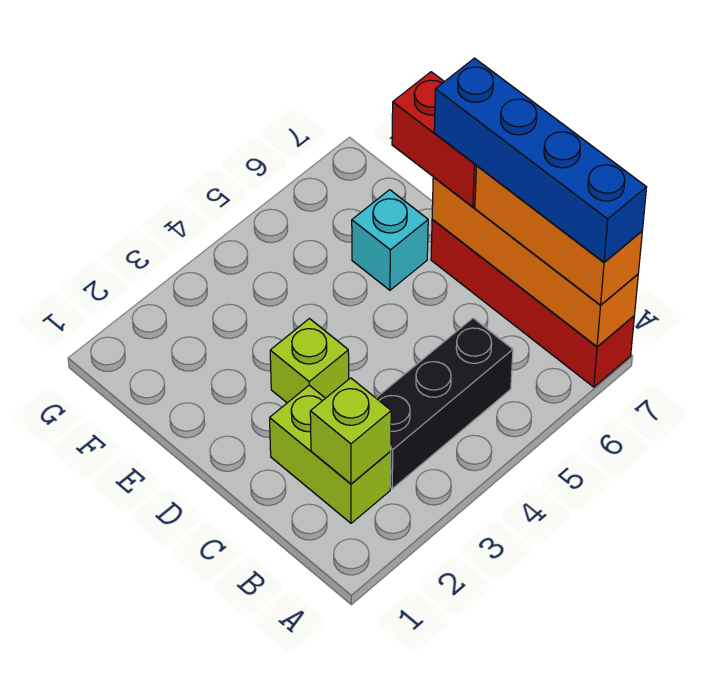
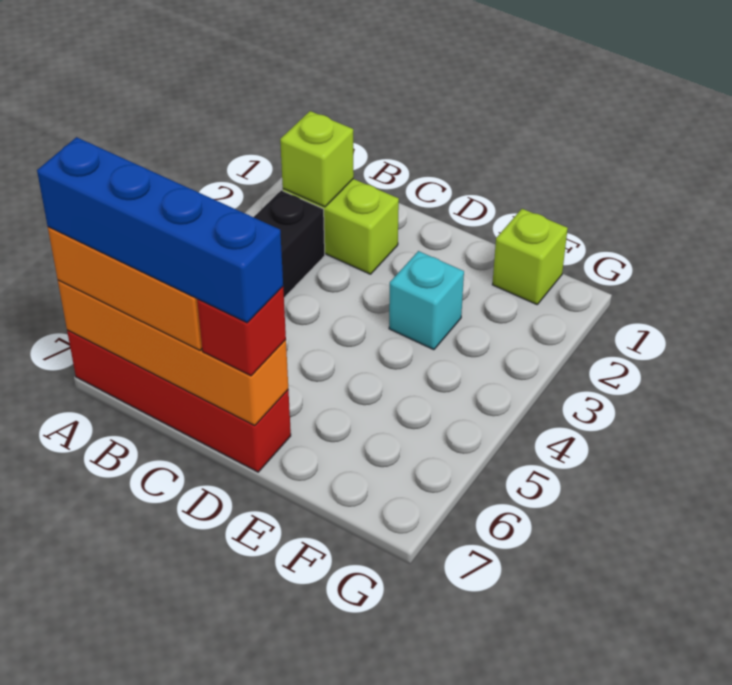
lime brick D3 level 1 -> lime brick F1 level 1
red brick D7:E7 level 3 -> red brick D7 level 3
cyan brick E6 level 1 -> cyan brick E3 level 1

